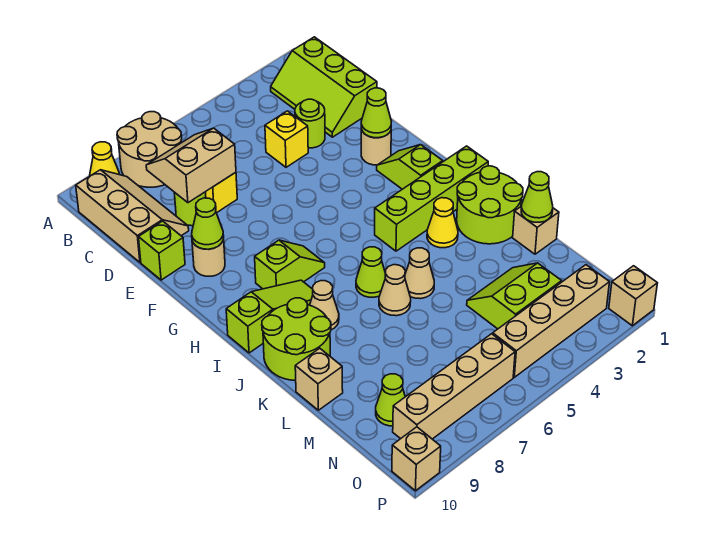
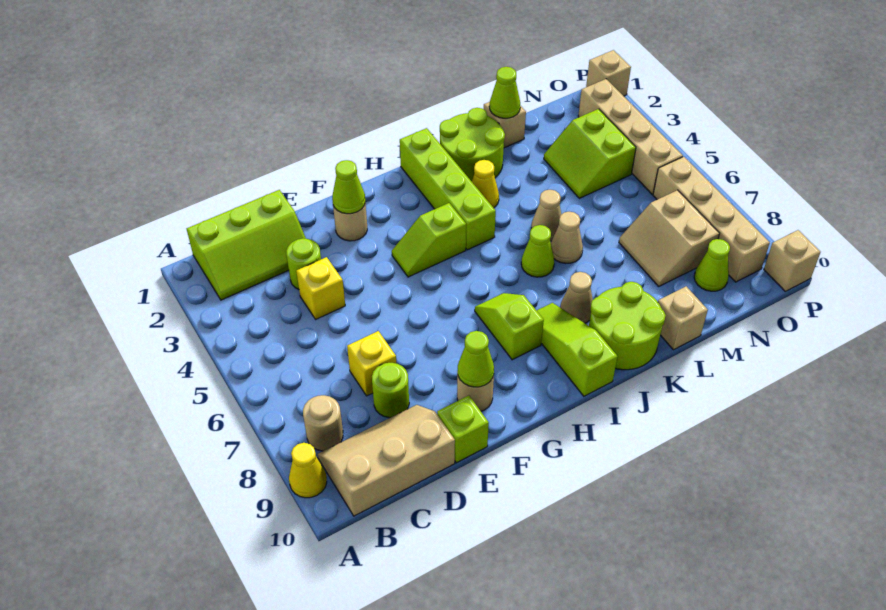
tan round brick A7:B8 level 1 -> tan round brick B8 level 1
tan slope C7:D8 level 2 top D -> tan slope M7:N8 level 1 top N
lime slope G2:H2 level 1 top H -> lime slope G4:H4 level 1 top H

